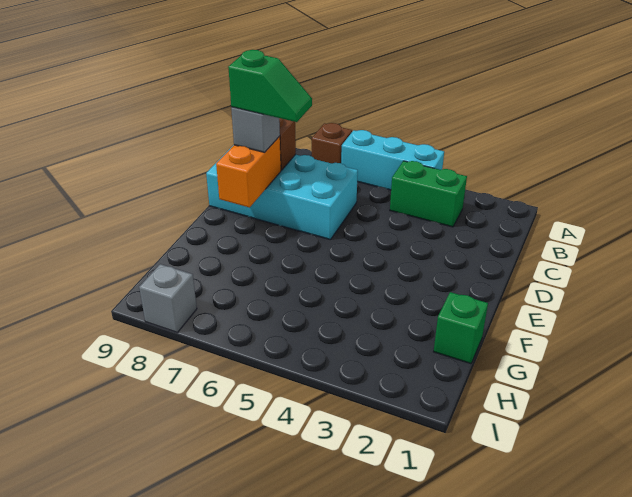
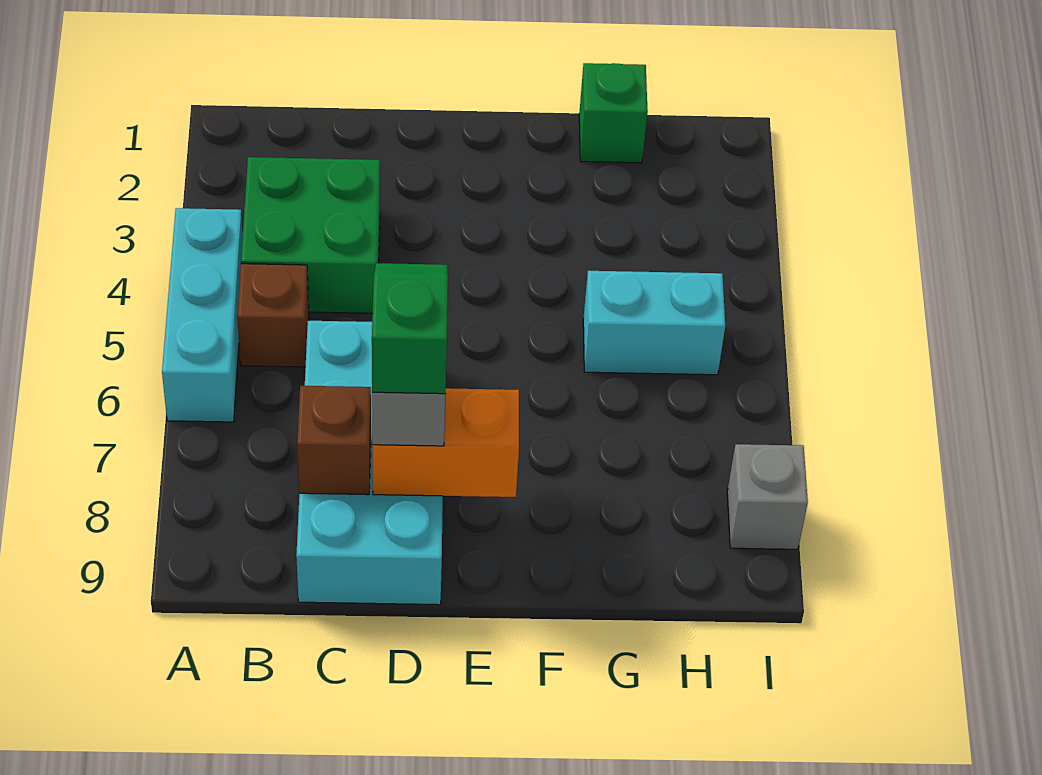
brown brick A7 level 1 -> brown brick B5 level 1
green brick B3:B4 level 1 -> green brick B3:C4 level 1
none -> cyan brick G5:H5 level 1

